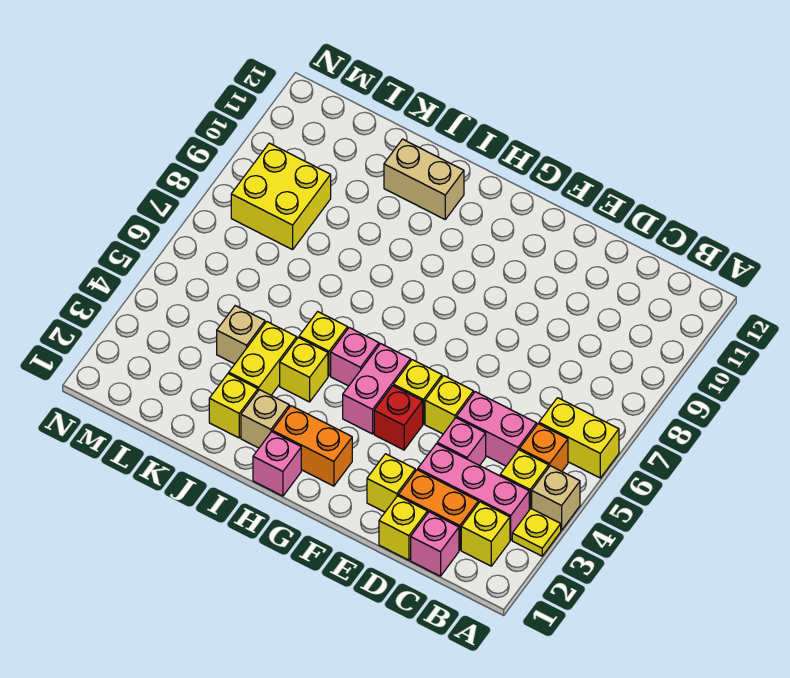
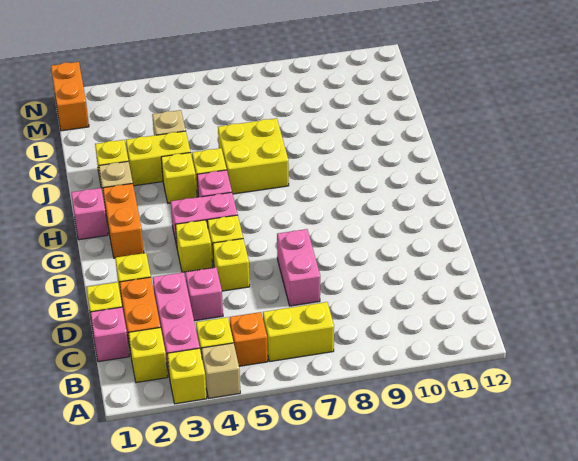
yellow plate A3 level 1 -> yellow brick A3 level 1
yellow brick A6:B6 level 1 -> yellow brick B6:B7 level 1
pink brick C5:D5 level 1 -> pink brick D7:E7 level 1
red brick F4 level 1 -> yellow brick F4 level 1
tan brick I11:J11 level 1 -> none
yellow brick L8:M9 level 1 -> yellow brick I6:J7 level 1
none -> orange brick M1:N1 level 1

